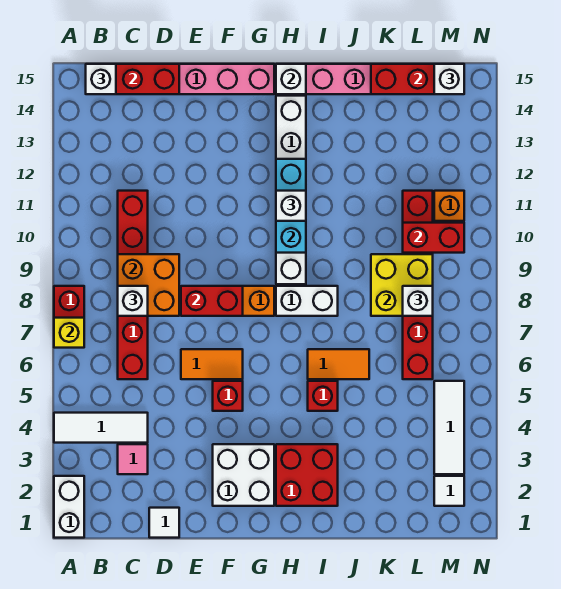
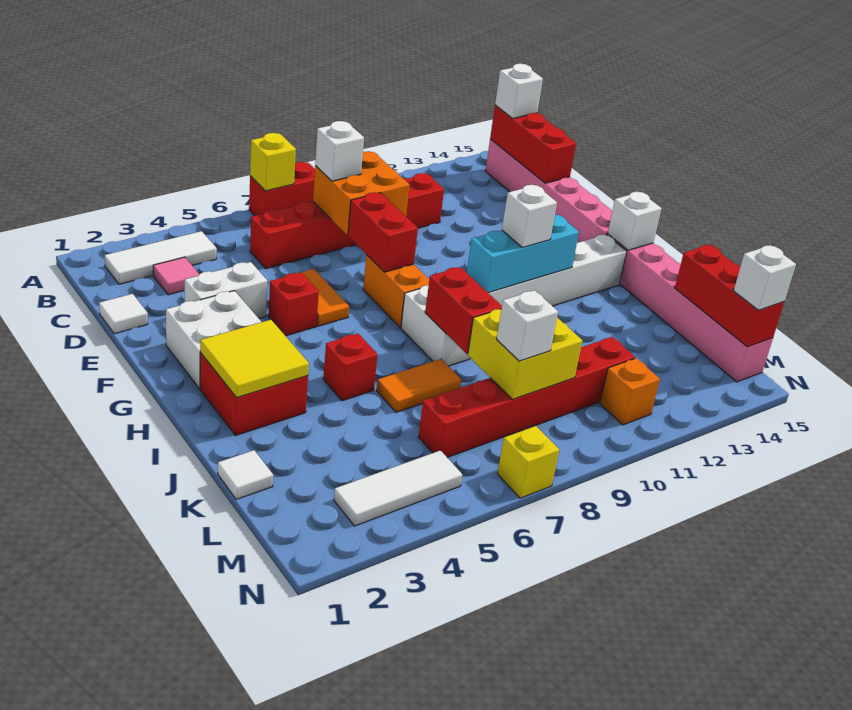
white brick A1:A2 level 1 -> white brick E3:E4 level 1
white tile A4:C4 level 1 -> white tile B2:B4 level 1
none -> yellow tile H2:I3 level 2
orange tile I6:J6 level 1 -> orange tile J6:J7 level 1
red brick L10:M10 level 2 -> red brick I8:J8 level 2
white tile M2 level 1 -> white tile K1 level 1
none -> yellow brick N7 level 1

